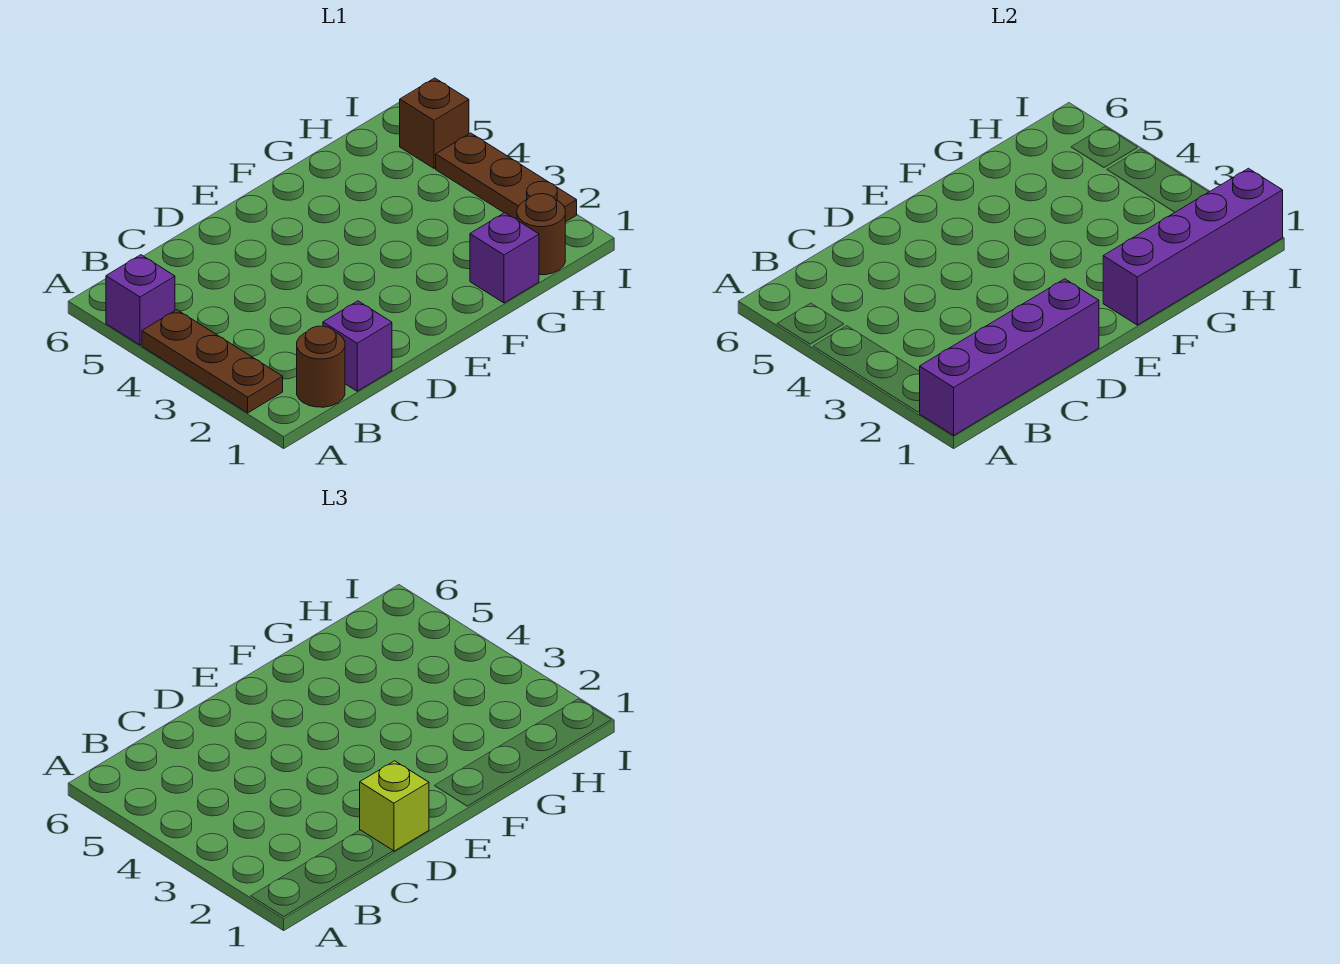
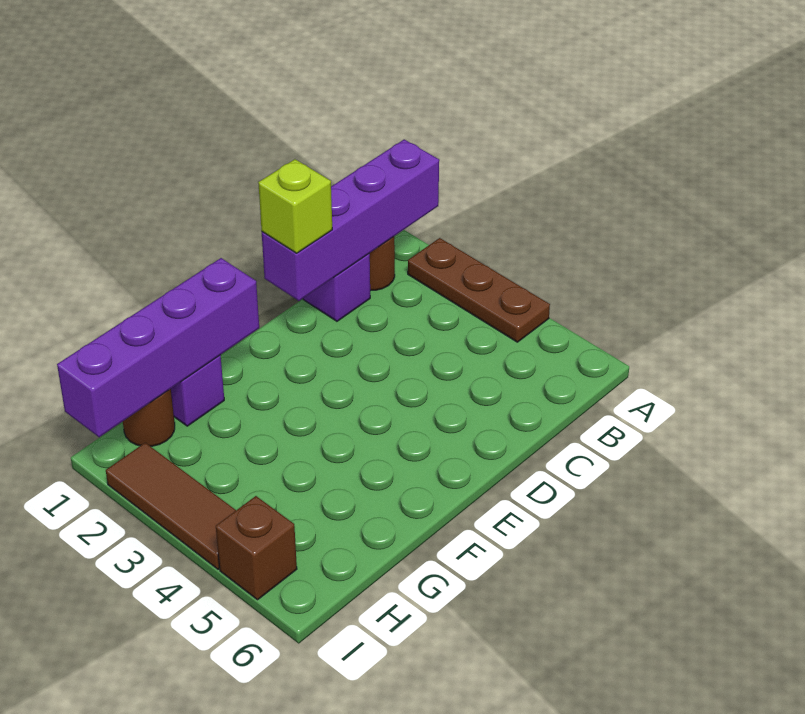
purple brick A5 level 1 -> none
brown plate I2:I4 level 1 -> brown tile I2:I4 level 1

